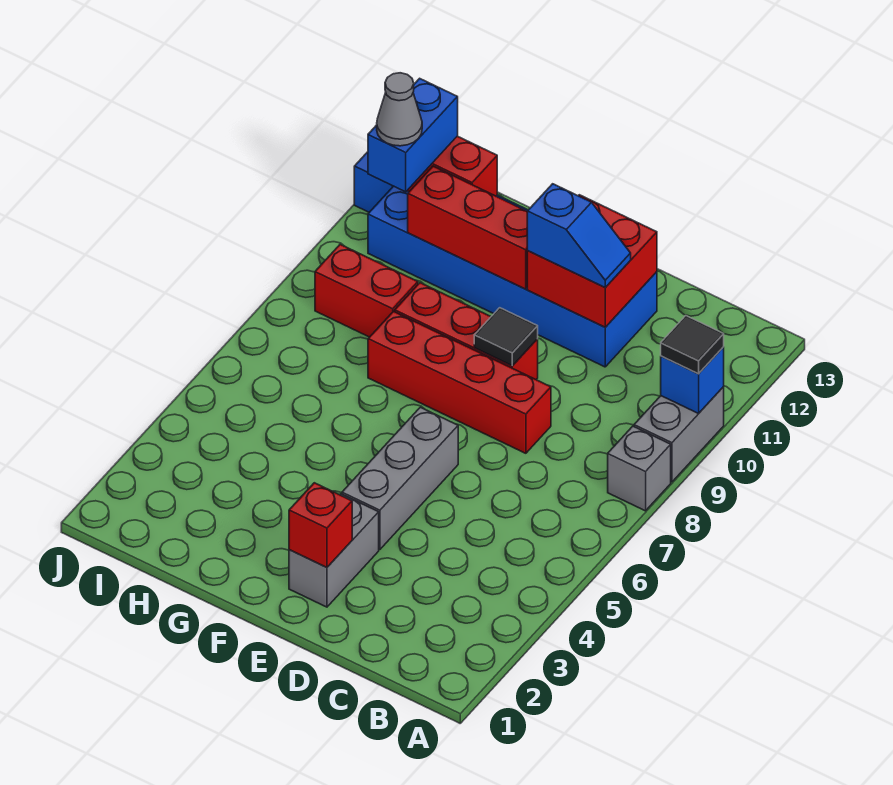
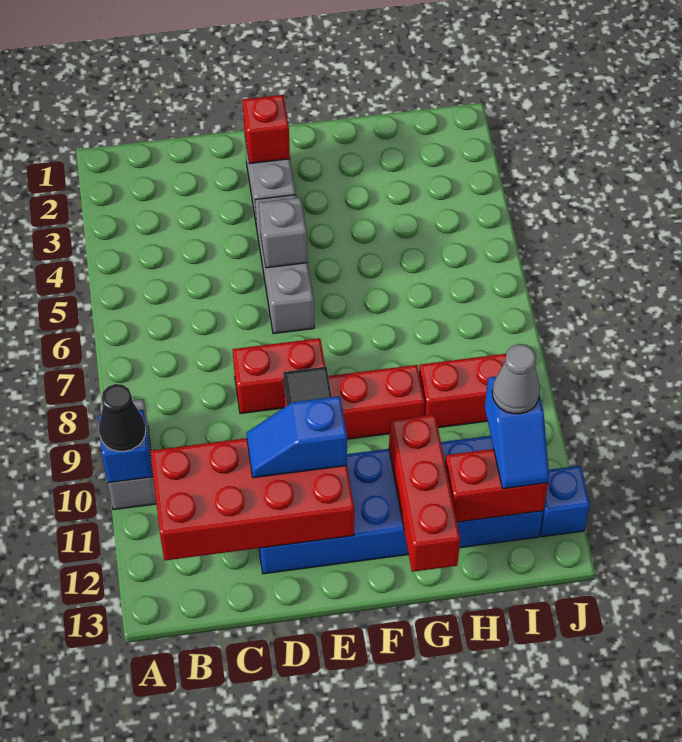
grey brick A8 level 1 -> grey brick E5 level 2
black tile A10 level 3 -> black cone A10 level 3
red brick D8:G8 level 1 -> red brick D8:E8 level 1
red brick D11:E12 level 2 -> red brick B11:E12 level 2
red brick F11:H11 level 2 -> red brick G11:G13 level 2
blue brick I11:I12 level 3 -> blue slope I11:I12 level 3 top 11

